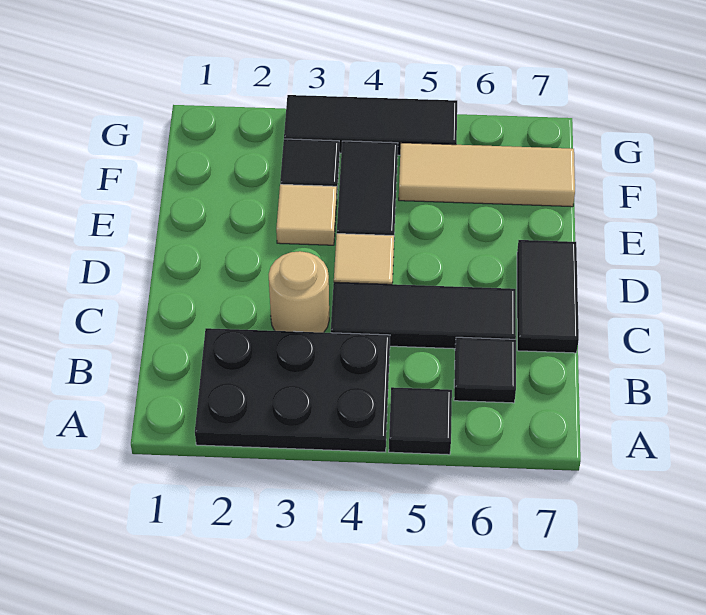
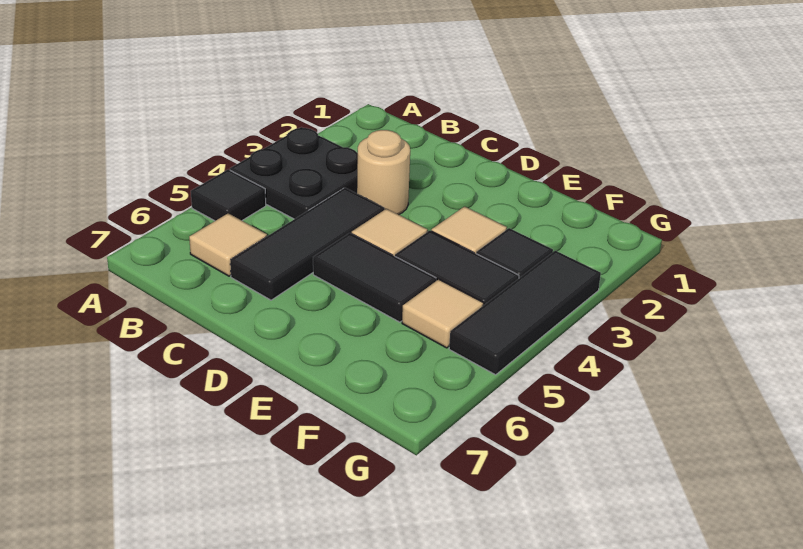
black plate A2:B4 level 1 -> black plate A3:B4 level 1
black tile B6 level 1 -> tan tile B6 level 1
black tile C7:D7 level 1 -> black tile D5:E5 level 1
tan tile F5:F7 level 1 -> tan tile F5 level 1

